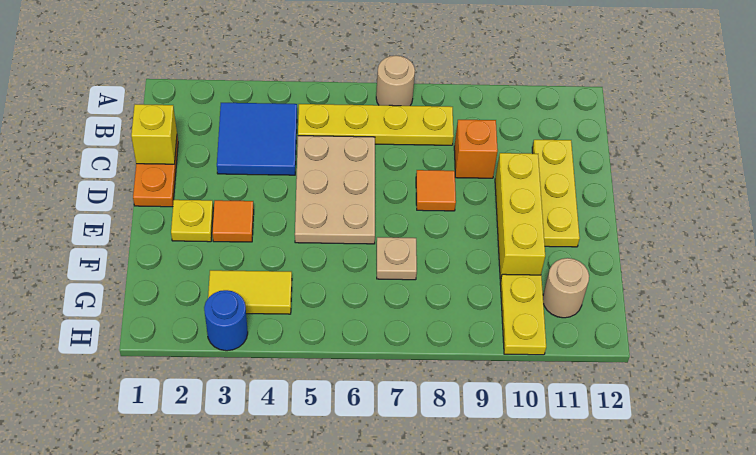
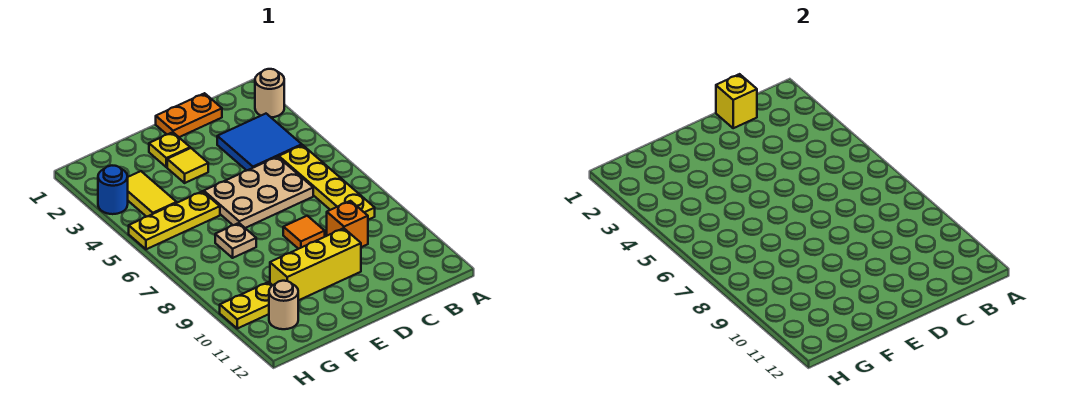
tan round brick A7 level 1 -> tan round brick A2 level 1
yellow plate C11:E11 level 1 -> yellow plate F5:H5 level 1
orange tile E3 level 1 -> yellow tile E3 level 1

